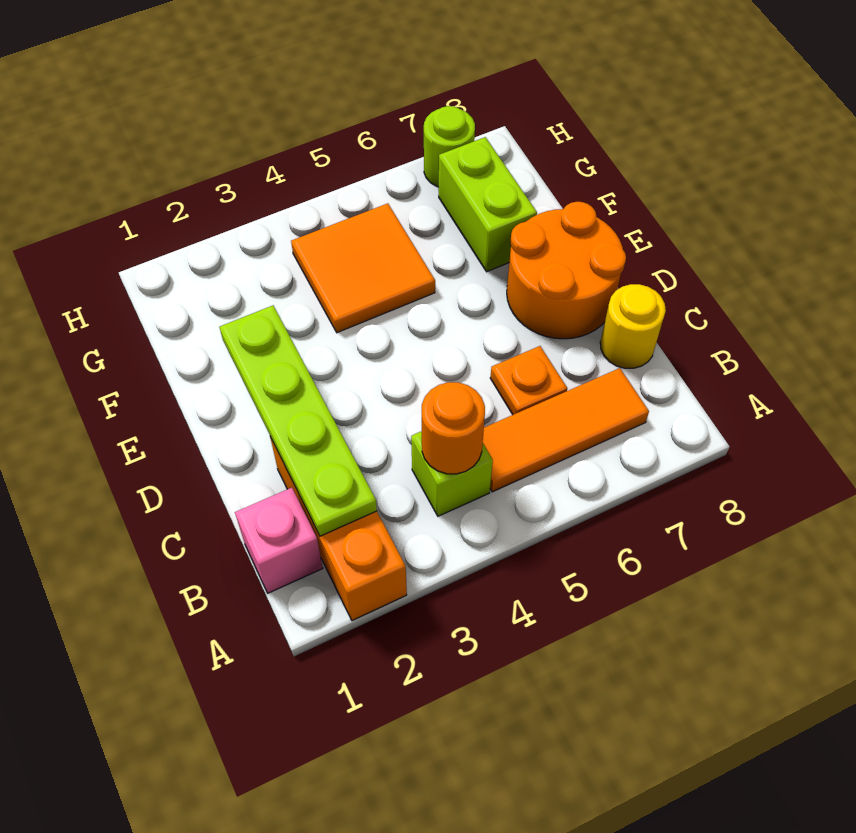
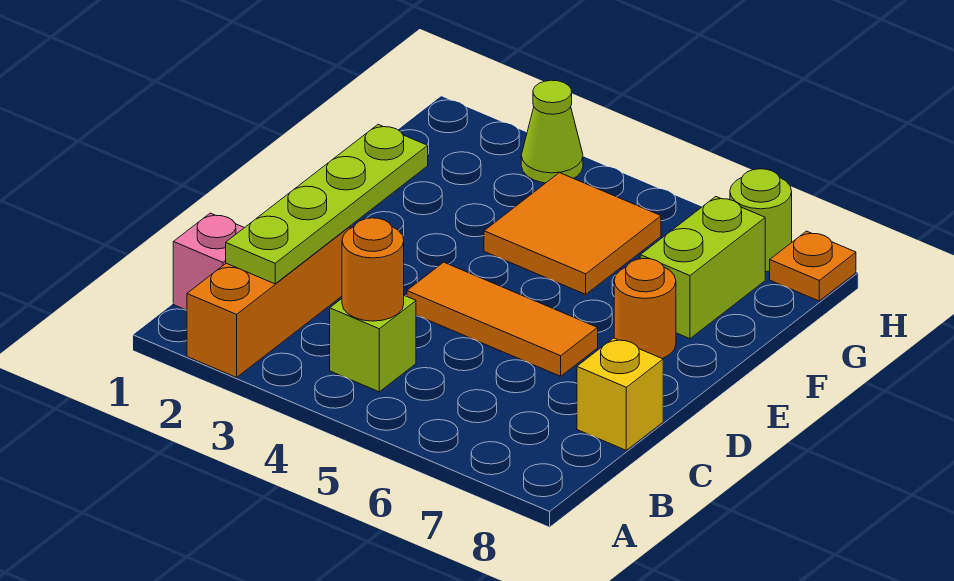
orange tile B5:B7 level 1 -> orange tile D4:D6 level 1
orange plate C6 level 1 -> orange plate H8 level 1
yellow round brick C8 level 1 -> yellow brick C8 level 1
orange round brick D7:E8 level 1 -> orange round brick E7 level 1
none -> lime cone H3 level 1

